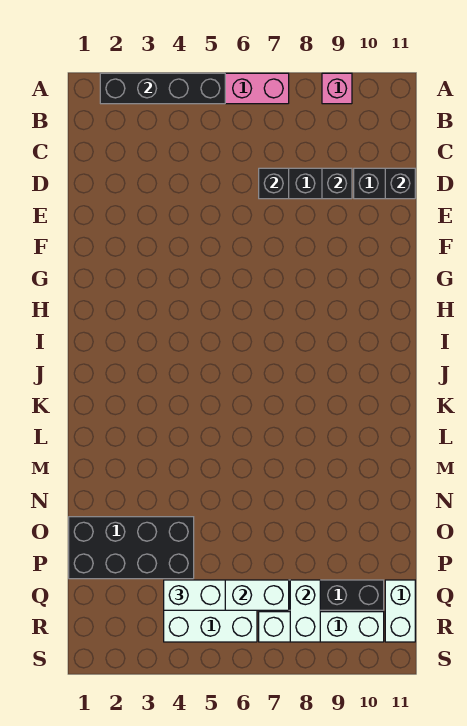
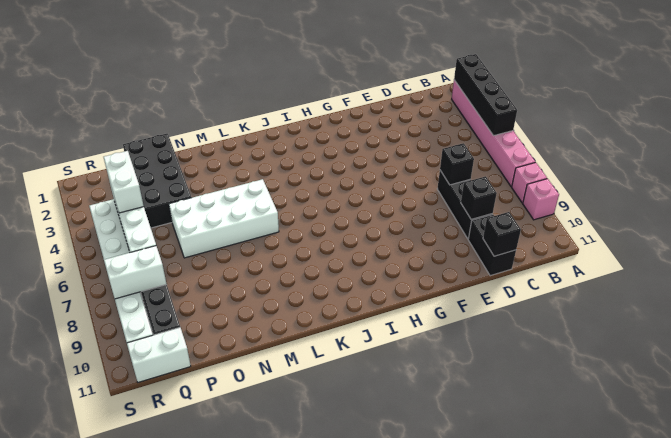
none -> pink brick A8 level 1
none -> white brick L5:O6 level 1

